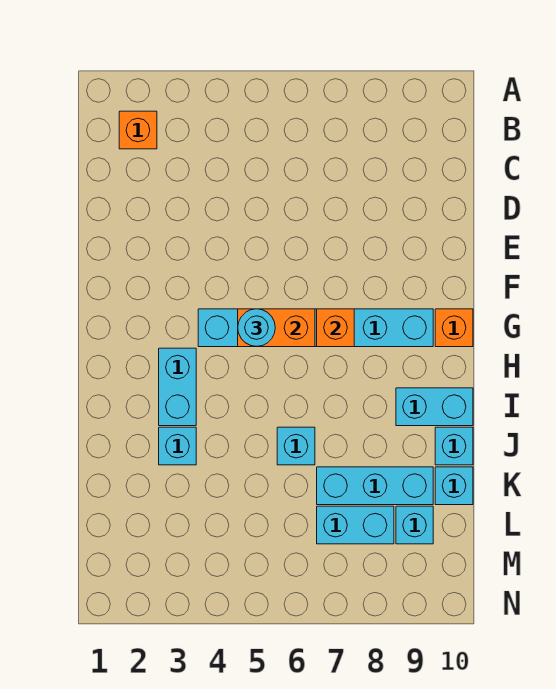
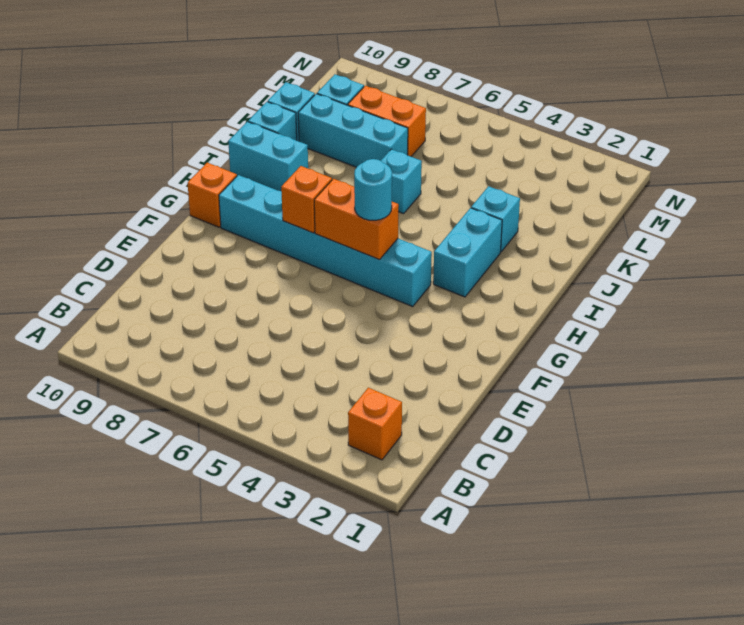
cyan brick L7:L8 level 1 -> orange brick L7:L8 level 1

